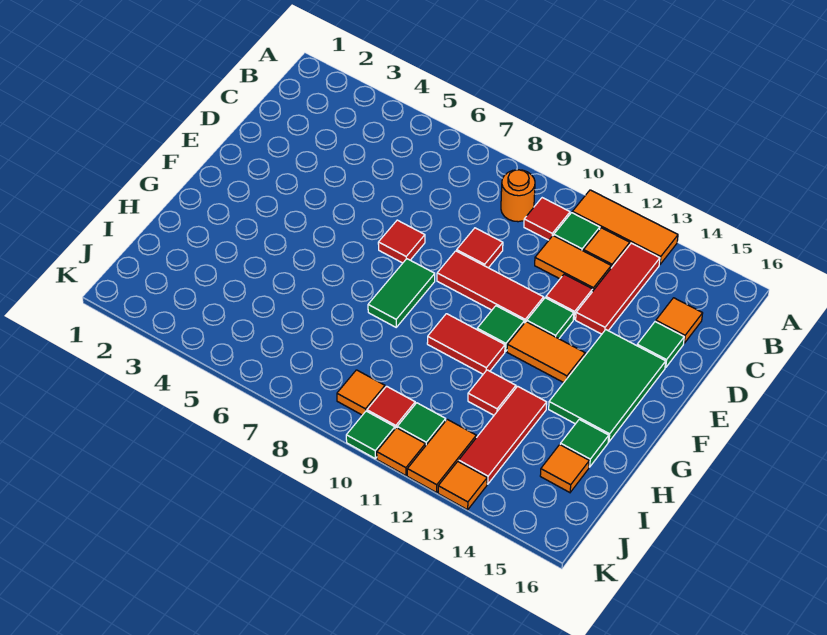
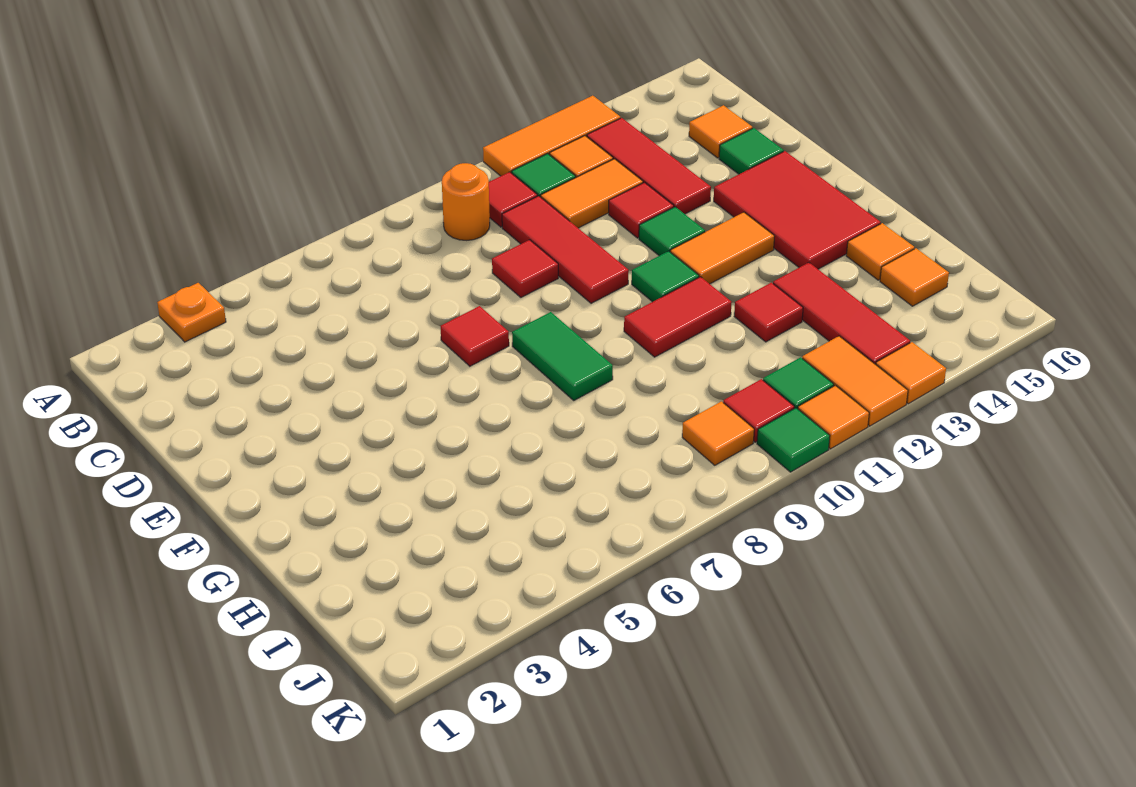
none -> orange plate A3 level 1
red tile E9:E11 level 1 -> red tile C10:E10 level 1
green tile E14:G15 level 1 -> red tile E14:G15 level 1
green tile H15 level 1 -> orange tile H15 level 1

